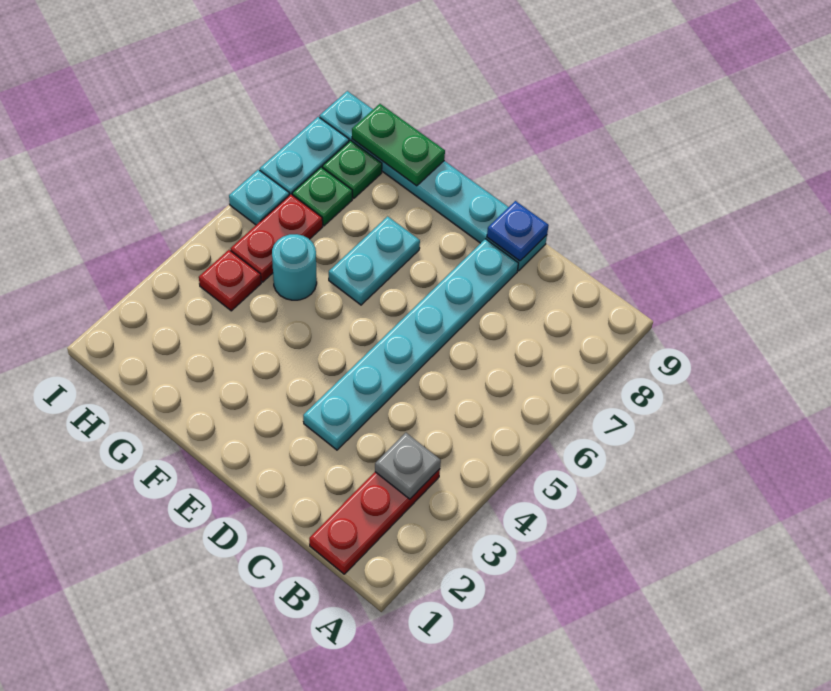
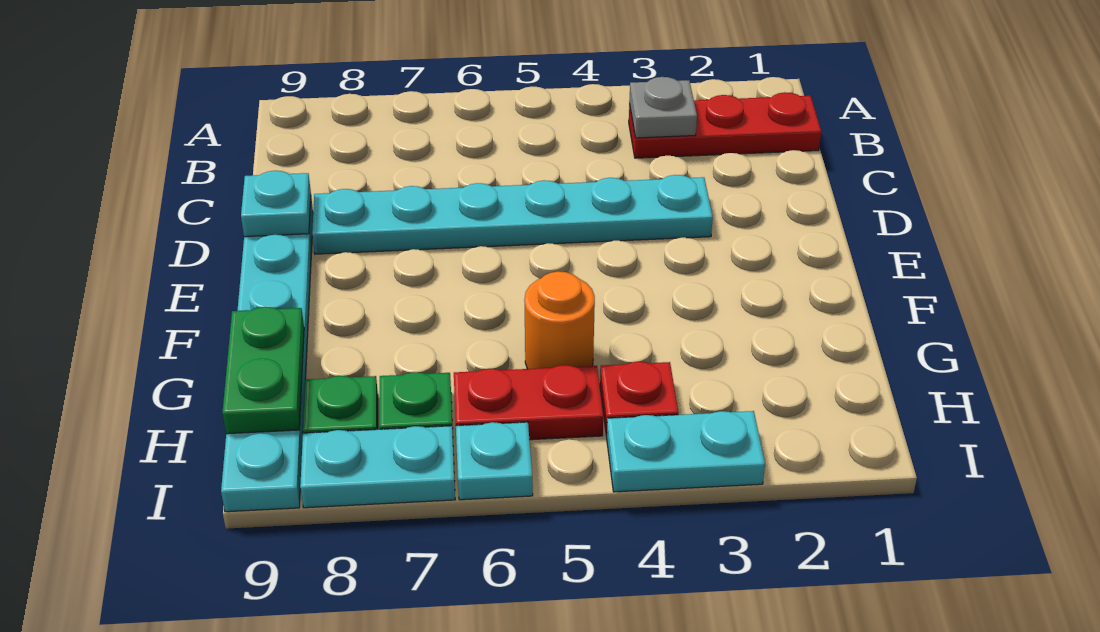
blue plate D9 level 2 -> cyan plate D9 level 2
cyan plate F6:F7 level 1 -> cyan plate I3:I4 level 1
cyan round brick G5 level 1 -> orange round brick G5 level 1

